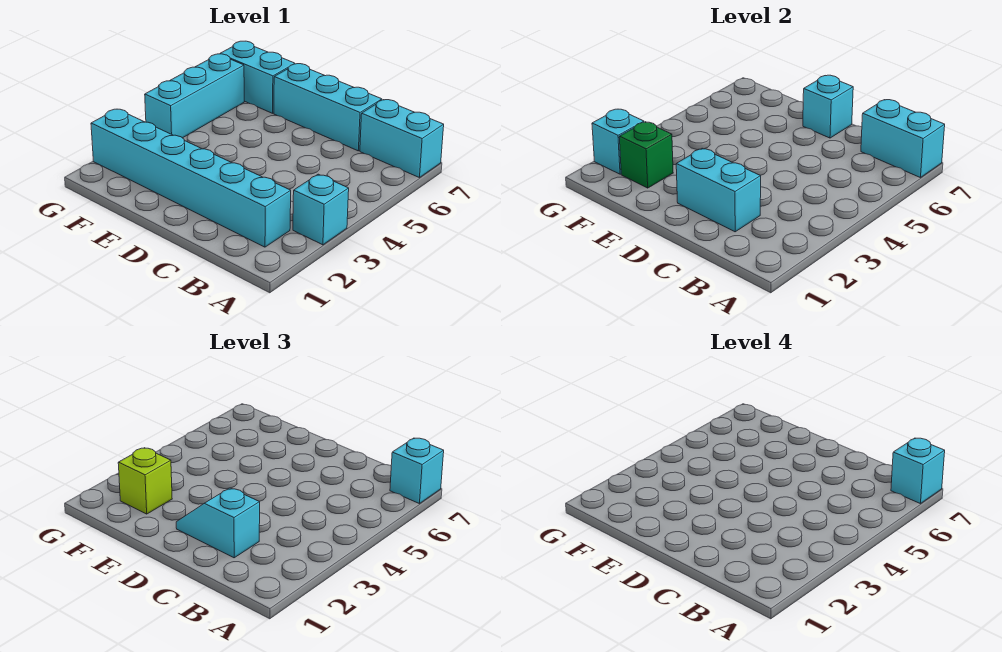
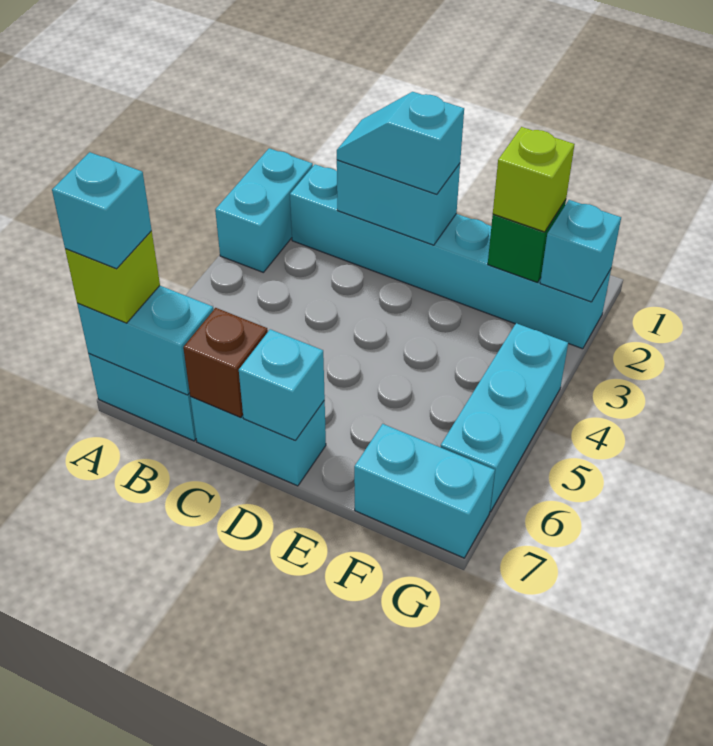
cyan brick A3 level 1 -> cyan brick A2:A3 level 1
cyan brick A7 level 3 -> lime brick A7 level 3
cyan slope C2:D2 level 3 top C -> cyan slope C2:D2 level 3 top D
cyan brick C7:E7 level 1 -> cyan brick C7:D7 level 1
none -> brown brick C7 level 2

